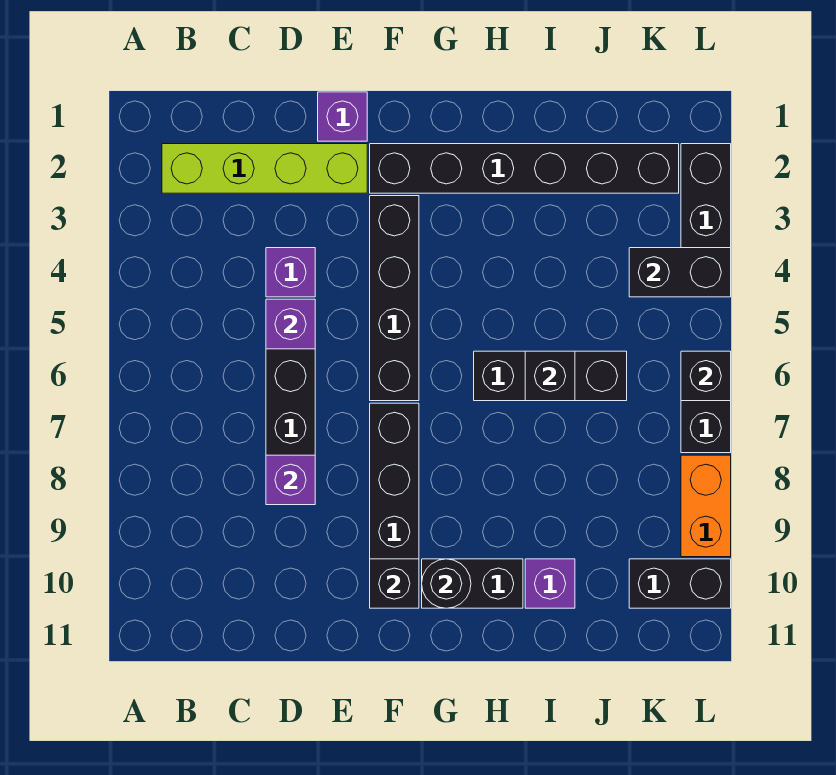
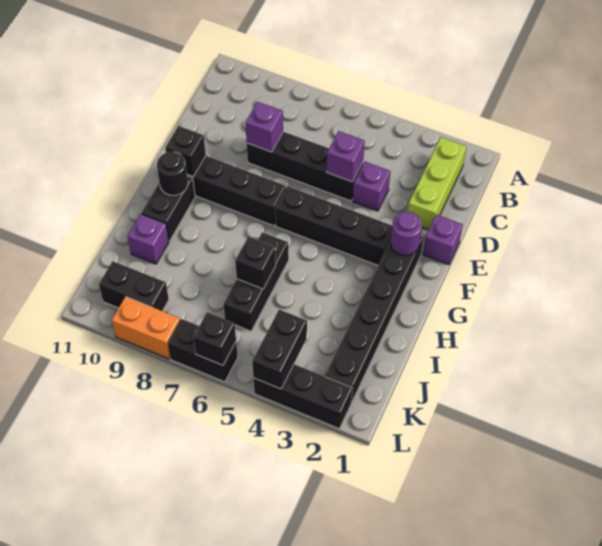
lime brick B2:E2 level 1 -> lime brick B2:D2 level 1
none -> purple round brick F2 level 2
black brick K10:L10 level 1 -> black brick K9:K10 level 1

